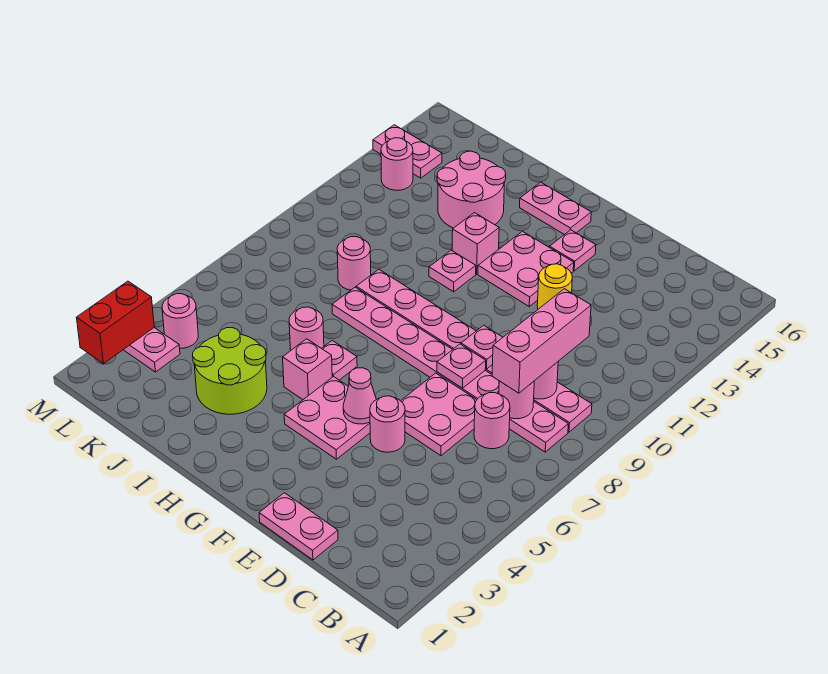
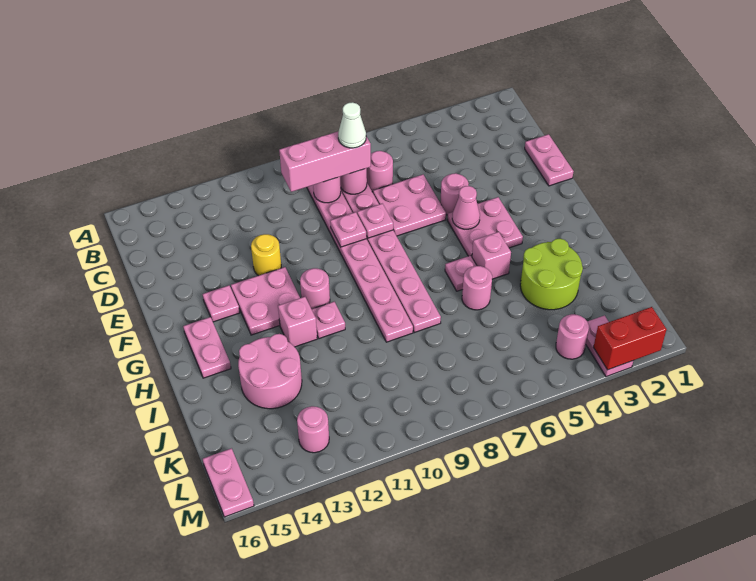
none -> white cone C8 level 4
pink round brick J9 level 1 -> pink round brick G11 level 1
pink plate L14:M14 level 1 -> pink plate L16:M16 level 1

